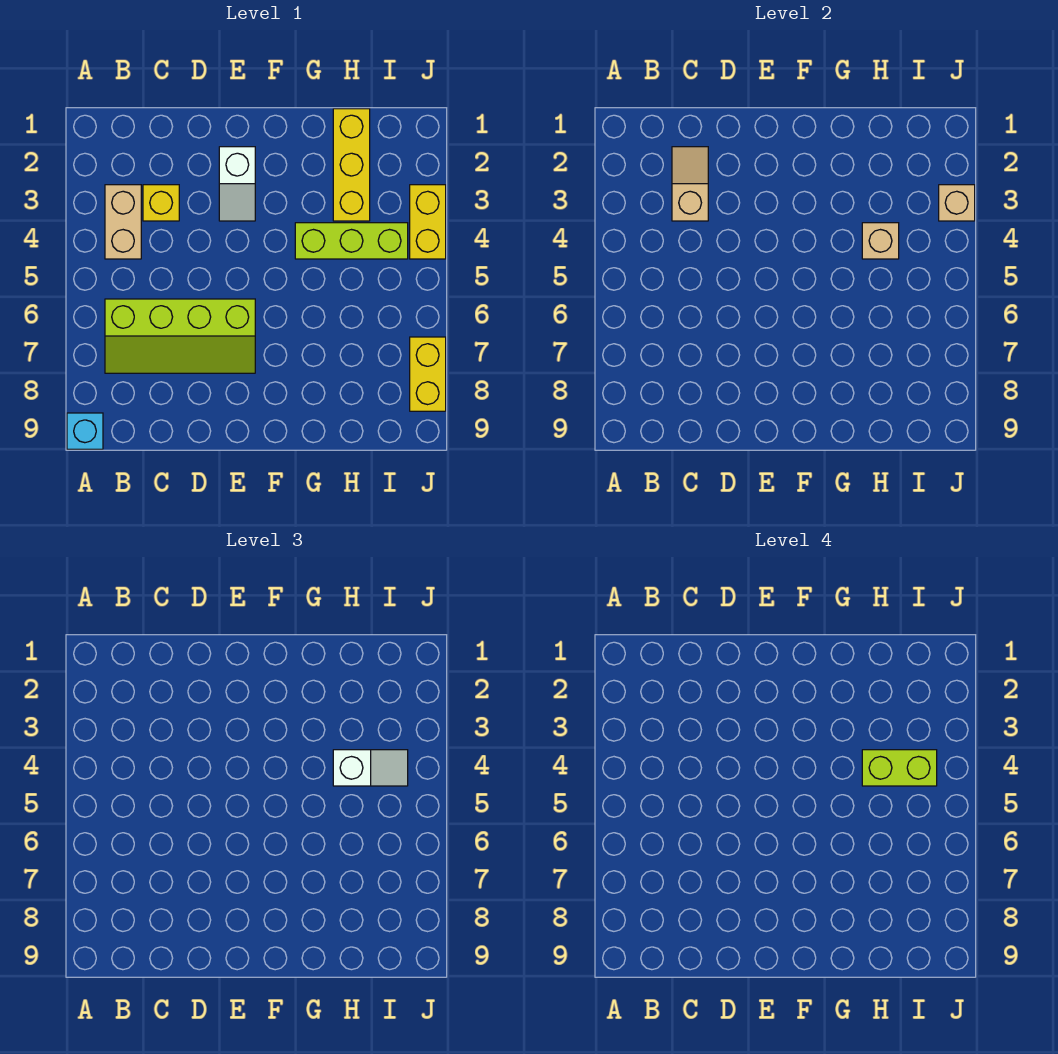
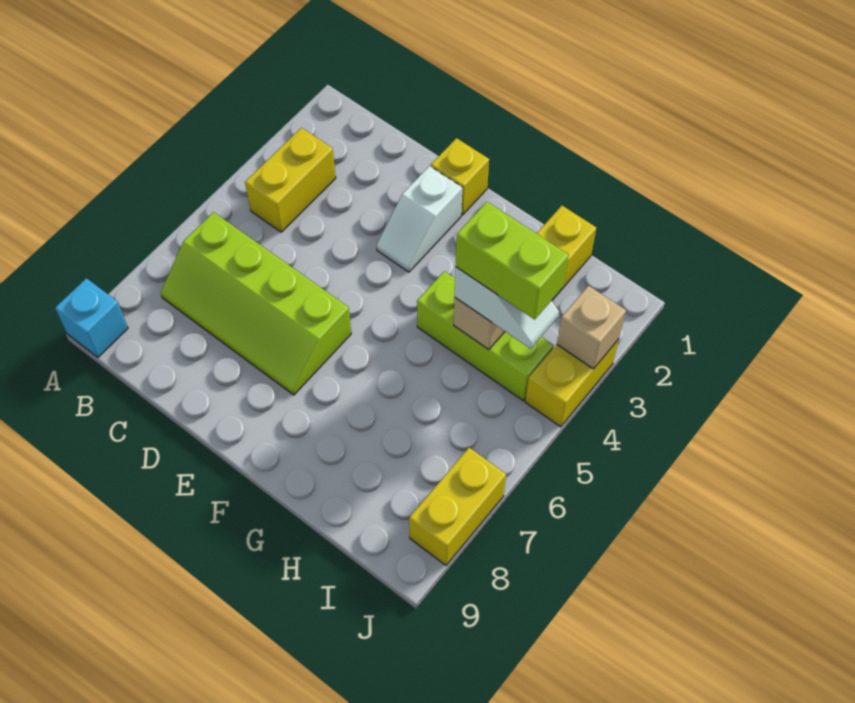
tan brick B3:B4 level 1 -> yellow brick B3:B4 level 1
tan slope C2:C3 level 2 top 3 -> none
yellow brick C3 level 1 -> yellow brick E1 level 1

